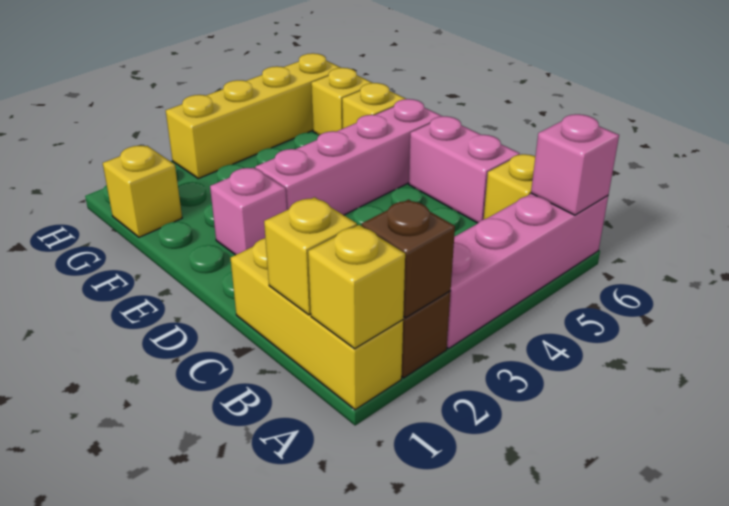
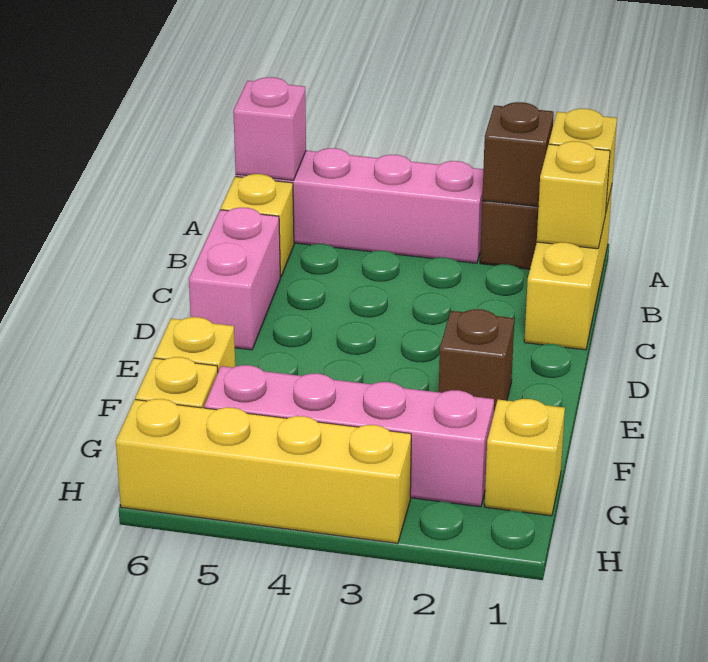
pink brick E2 level 1 -> brown brick E2 level 1
pink brick E3:E6 level 1 -> pink brick G2:G5 level 1

